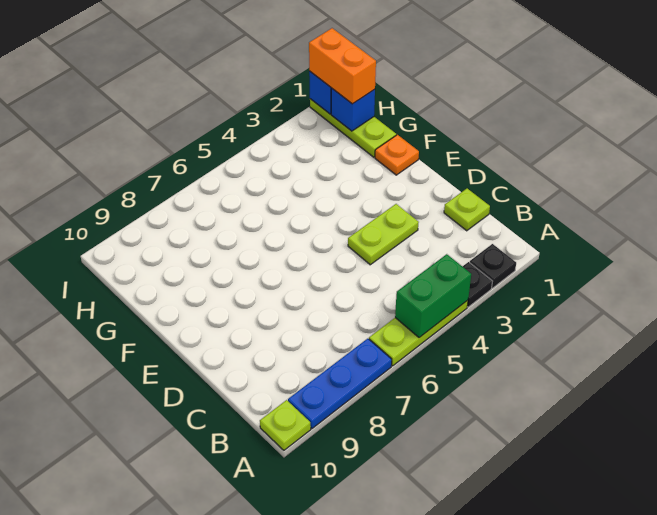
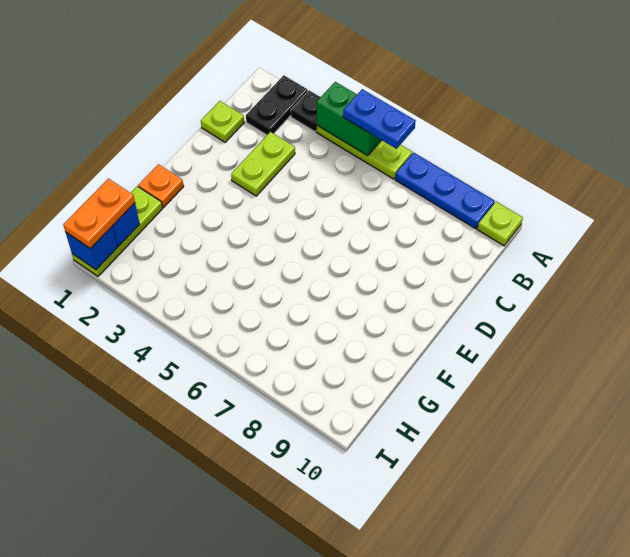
black plate A2 level 1 -> black plate A2:B2 level 1
none -> blue plate A5:A6 level 3
lime plate D3:D4 level 1 -> lime plate C3:D3 level 1
orange brick H1:I1 level 3 -> orange plate H1:I1 level 3

